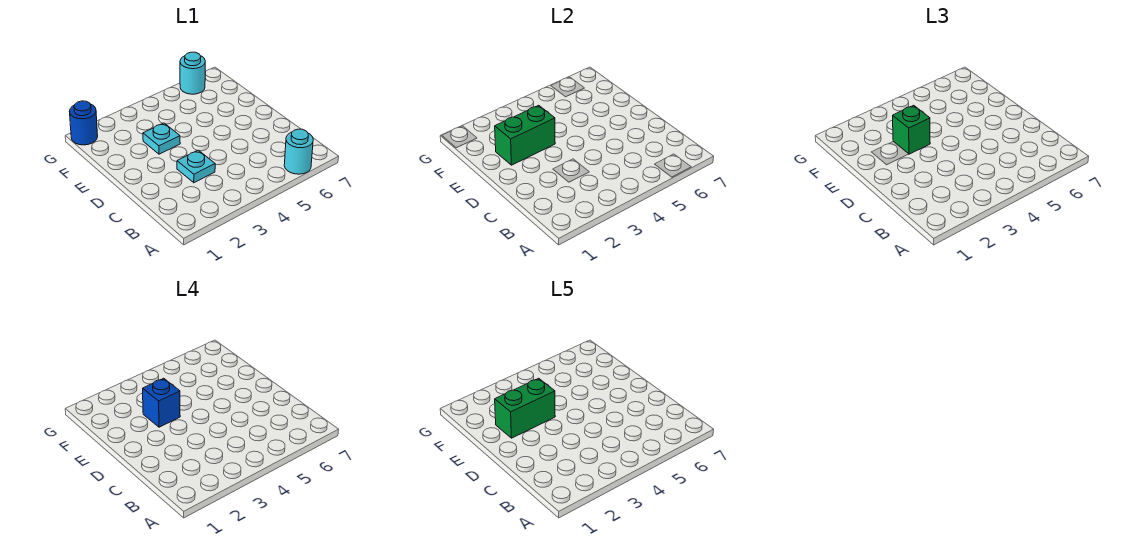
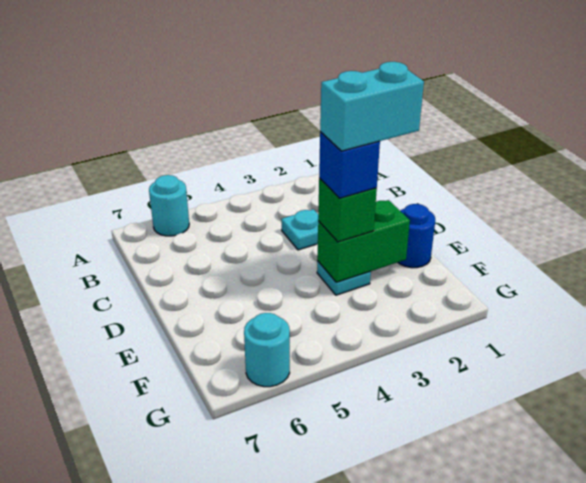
green brick E2:E3 level 5 -> cyan brick E2:E3 level 5
blue round brick G1 level 1 -> blue round brick E1 level 1

